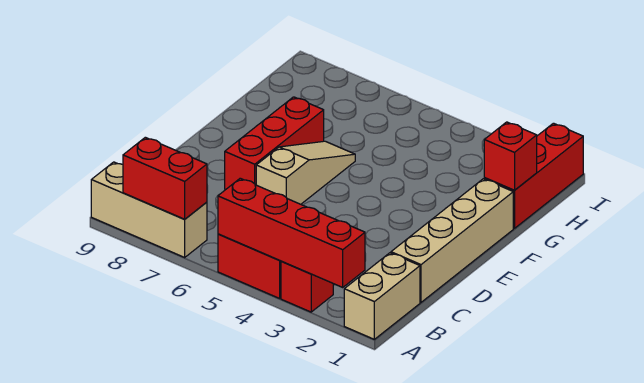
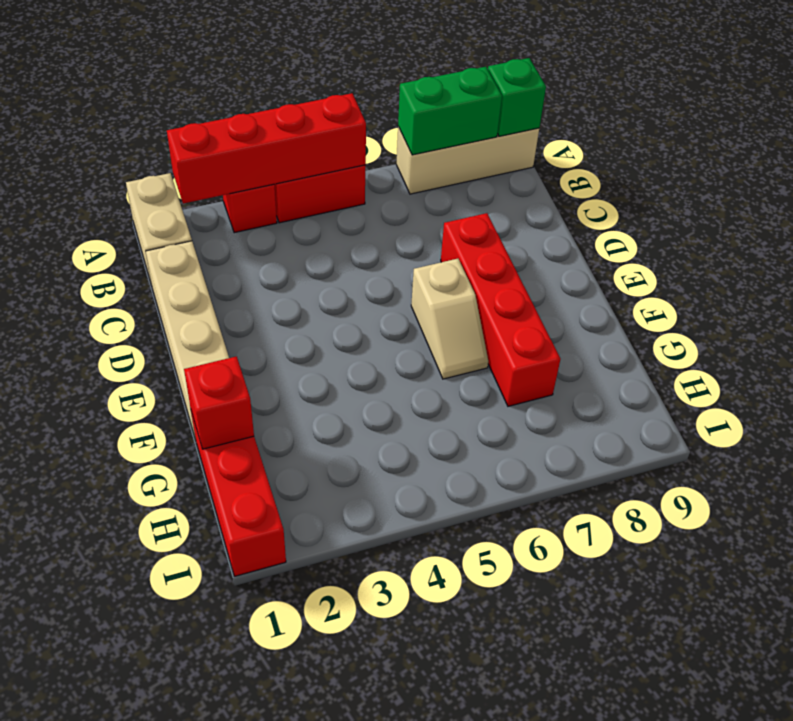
red brick A7:A8 level 2 -> green brick A7:A8 level 2
none -> green brick A9 level 2
tan slope D6:F6 level 1 top D -> tan slope E6:F6 level 1 top E
red brick D7:F7 level 1 -> red brick D7:G7 level 1

